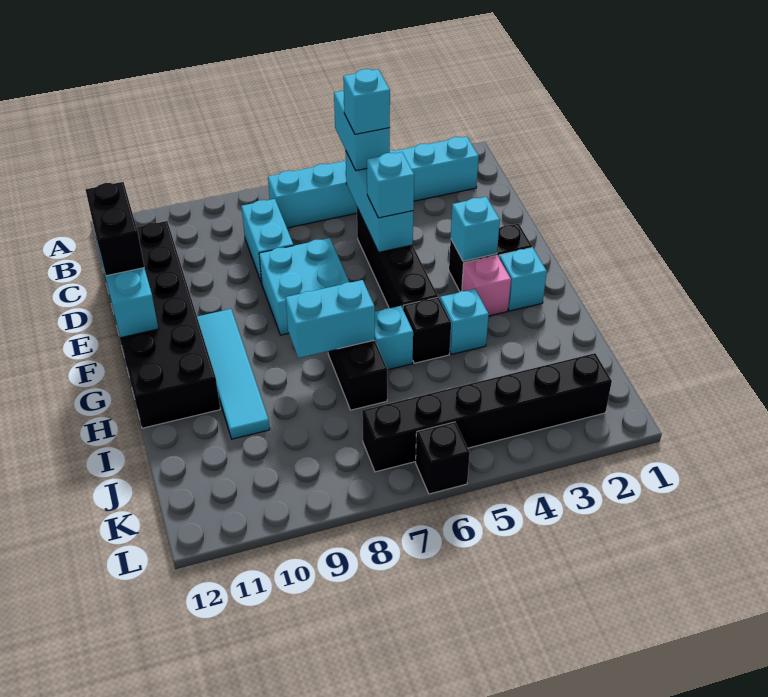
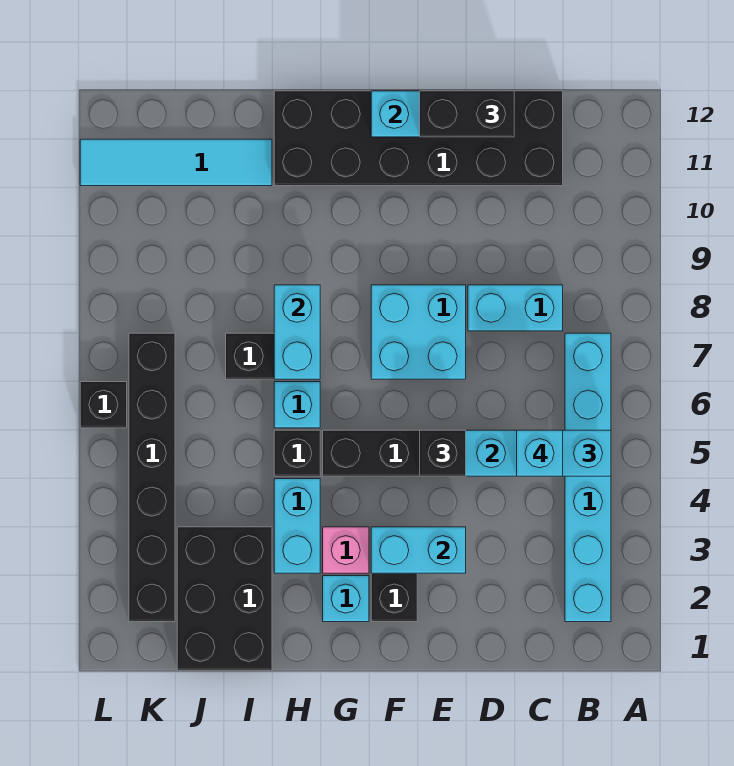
cyan brick E5 level 3 -> black brick E5 level 3
cyan brick F3 level 2 -> cyan brick E3:F3 level 2
cyan tile F10:I10 level 1 -> cyan tile I11:L11 level 1
cyan brick H4 level 1 -> cyan brick H3:H4 level 1
none -> black brick I1:J3 level 1

